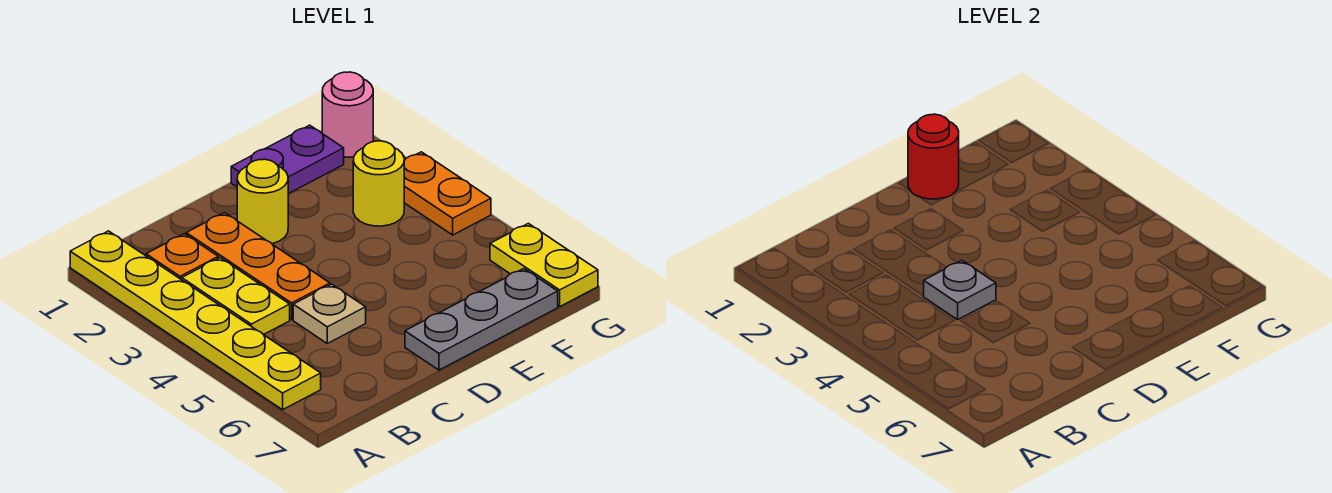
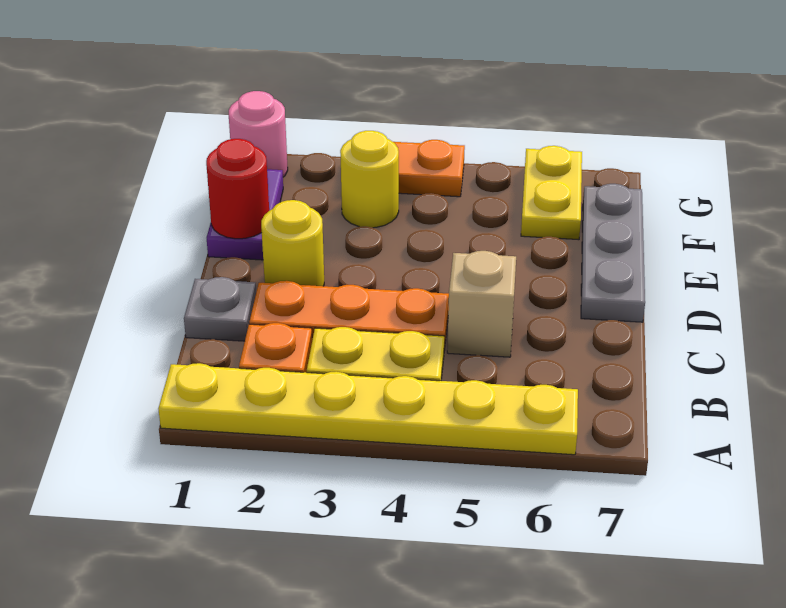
grey plate C4 level 2 -> grey plate C1 level 1
tan plate C5 level 1 -> tan brick C5 level 1
yellow plate G6:G7 level 1 -> yellow plate F6:G6 level 1

